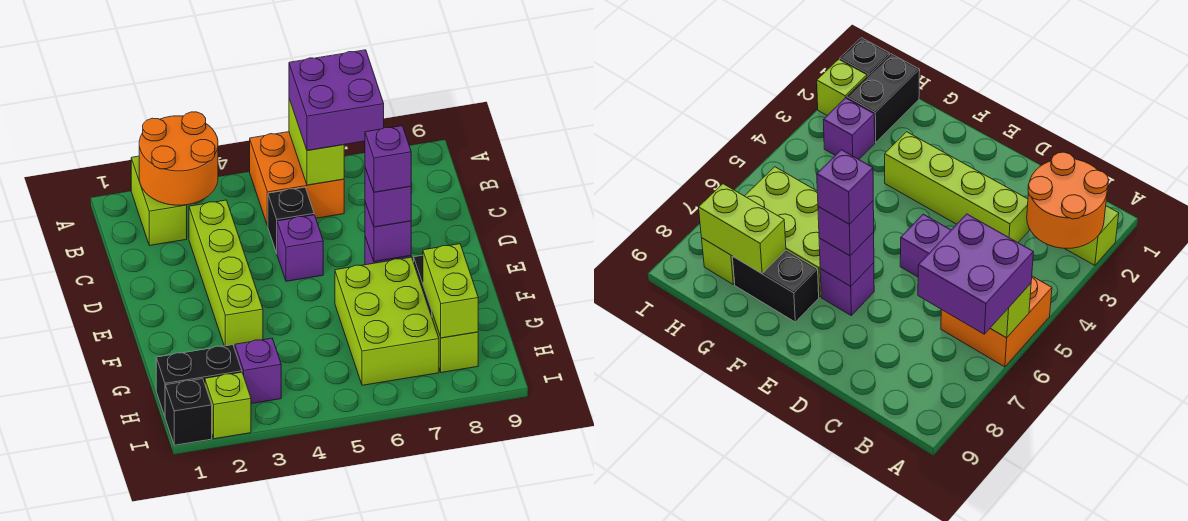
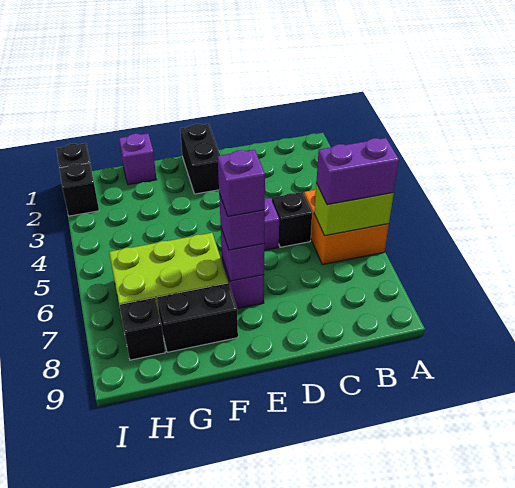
lime brick A2:B2 level 1 -> none
orange round brick A2:B3 level 2 -> none
purple brick A6:B7 level 3 -> purple brick A6:B6 level 3
lime brick C3:F3 level 1 -> none
lime brick G8:H8 level 2 -> none
black brick H1:H2 level 1 -> black brick E1:E2 level 1
purple brick H3 level 1 -> purple brick G1 level 1
lime brick H8 level 1 -> black brick H8 level 1
lime brick I2 level 1 -> black brick I2 level 1

